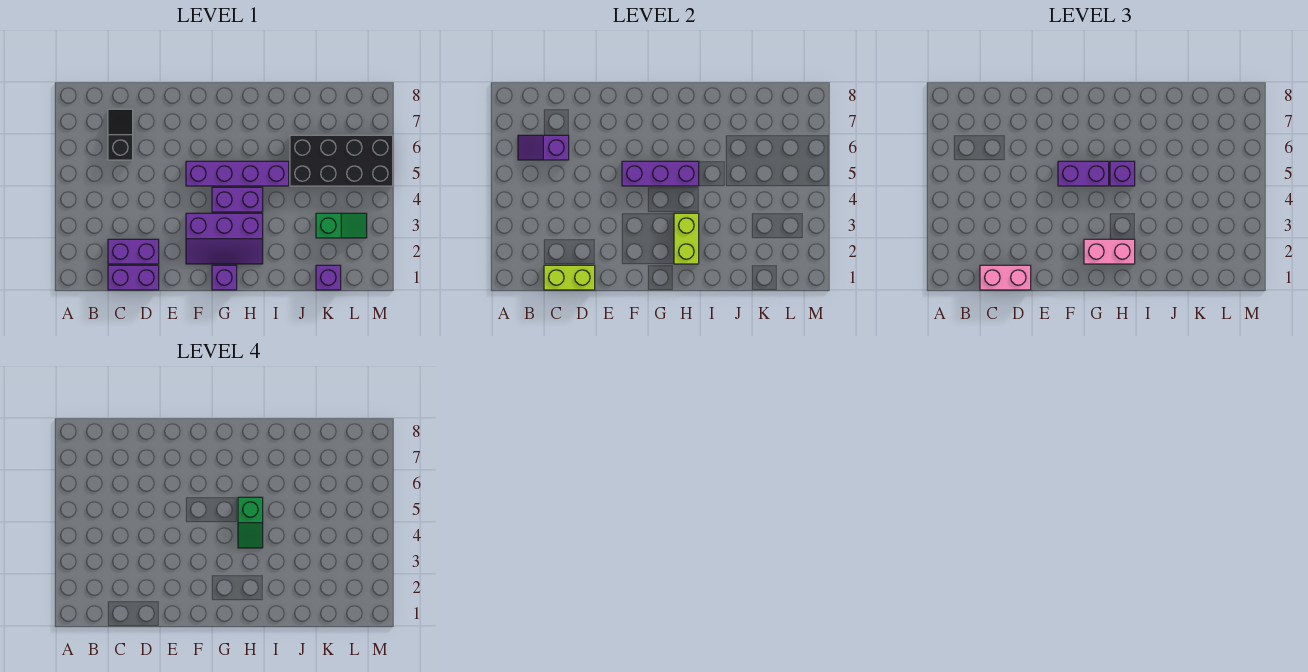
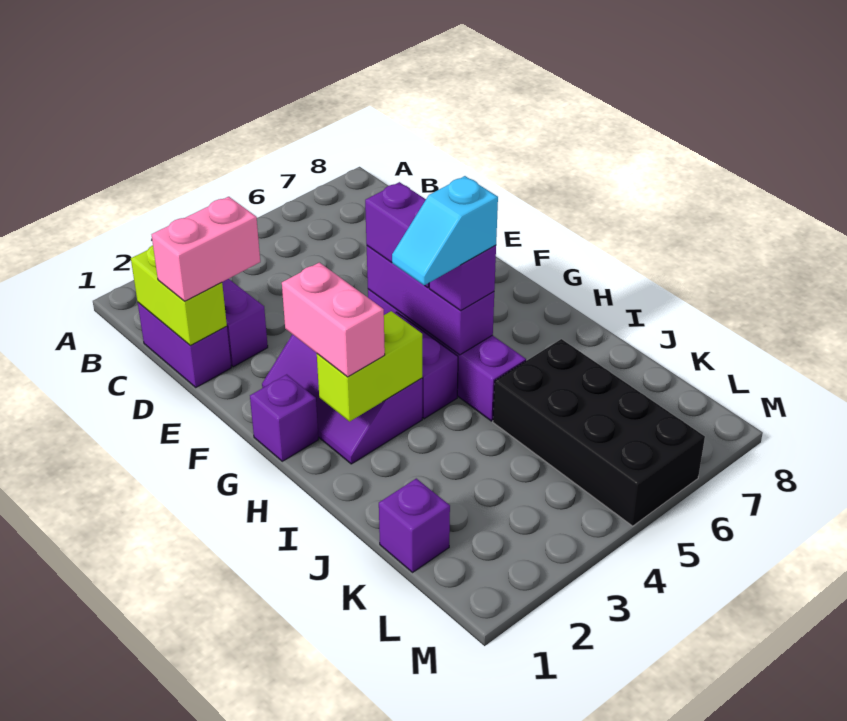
purple slope B6:C6 level 2 top C -> none
pink brick C1:D1 level 3 -> pink brick D1:D2 level 3
black slope C6:C7 level 1 top 6 -> none
green slope H4:H5 level 4 top 5 -> cyan slope H4:H5 level 4 top 5
green slope K3:L3 level 1 top K -> none

